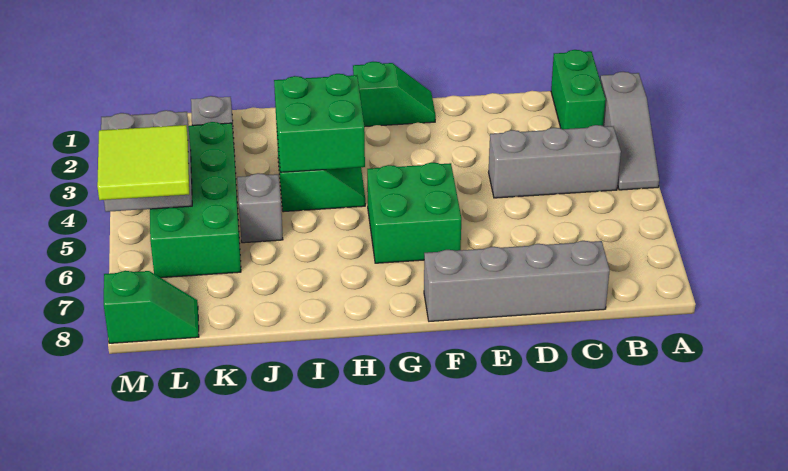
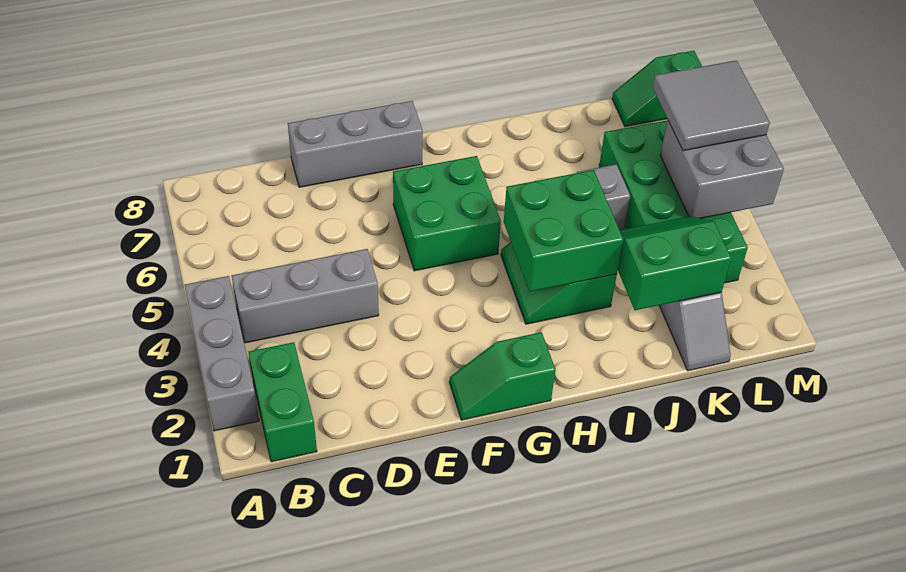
grey slope A2:A4 level 1 top 2 -> grey brick A2:A4 level 1
grey brick C8:F8 level 1 -> grey brick D8:F8 level 1
none -> green slope J2:K3 level 2 top 2
lime tile L5:M6 level 3 -> grey tile L5:M6 level 3

